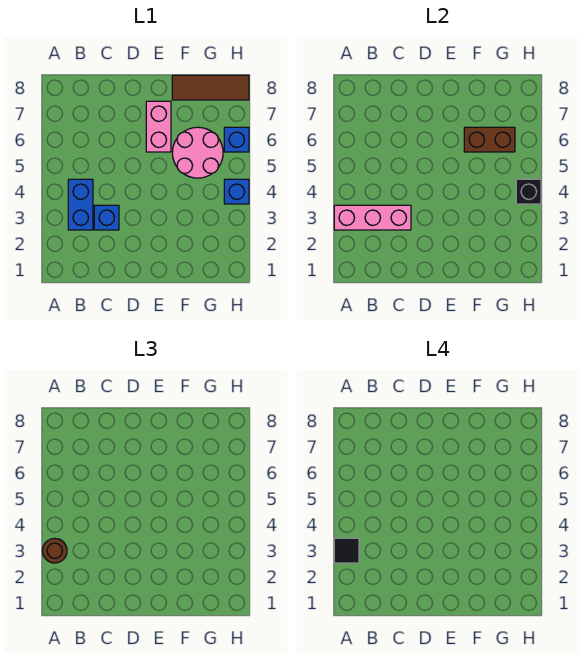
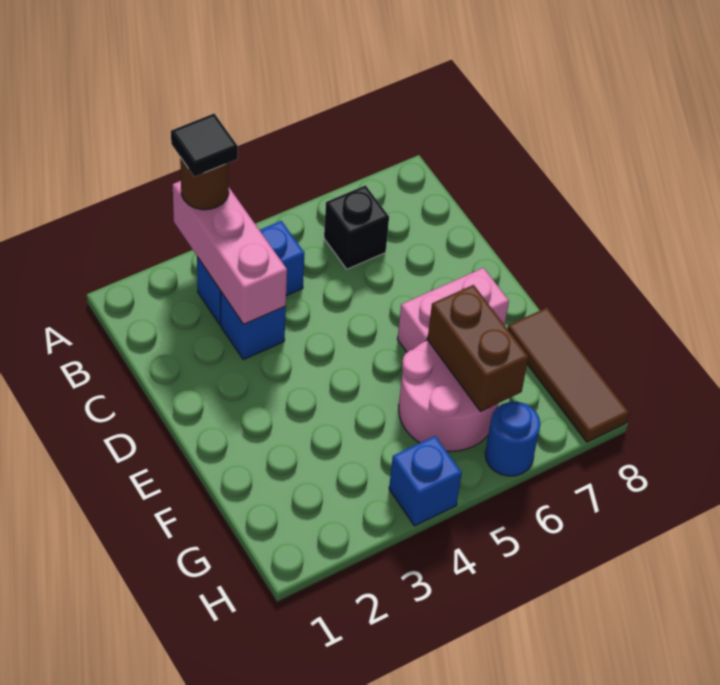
black brick H4 level 2 -> black brick B6 level 1
blue brick H6 level 1 -> blue round brick H6 level 1

